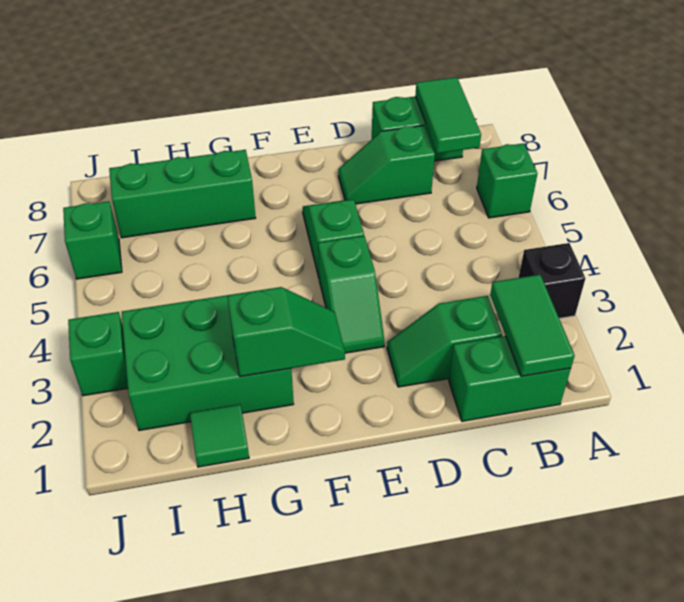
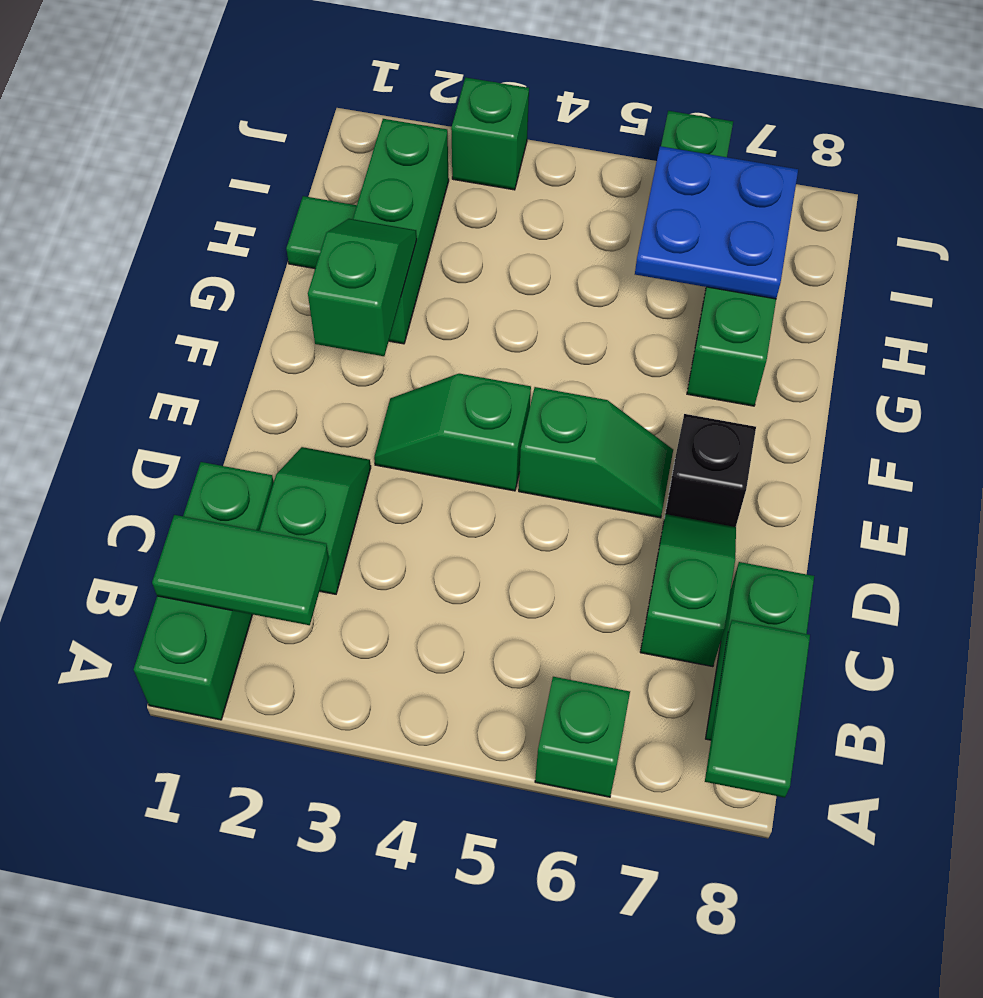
black brick A3 level 1 -> black brick E7 level 1
green brick B1:C1 level 1 -> green brick A1:C1 level 1
green tile B7:B8 level 2 -> green tile A8:B8 level 2
green slope F2:G2 level 2 top G -> green slope F2:G2 level 2 top F
green brick G2:I3 level 1 -> green brick G2:I2 level 1
none -> blue plate H6:I7 level 2

